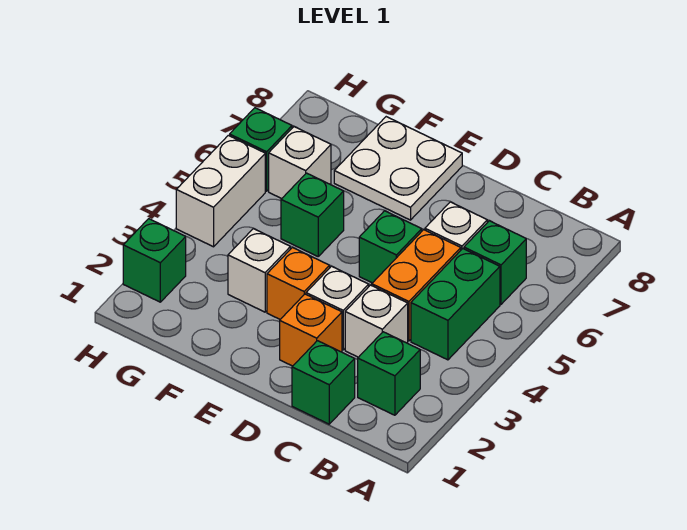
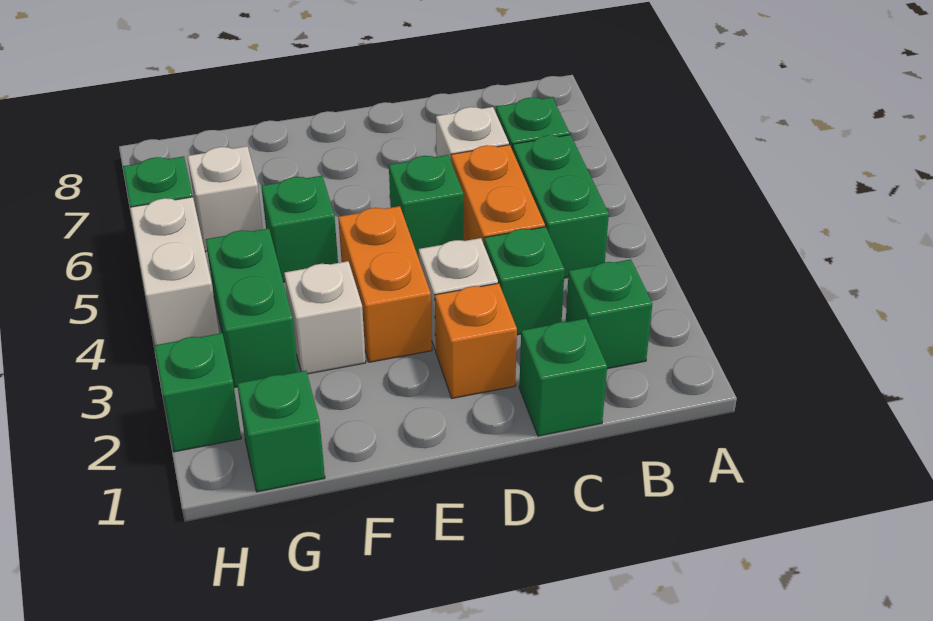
white brick C3 level 1 -> green brick C3 level 1
orange brick E3 level 1 -> orange brick E3:E4 level 1
white plate E7:F8 level 1 -> none
none -> green brick G1 level 1
none -> green brick G3:G4 level 1

